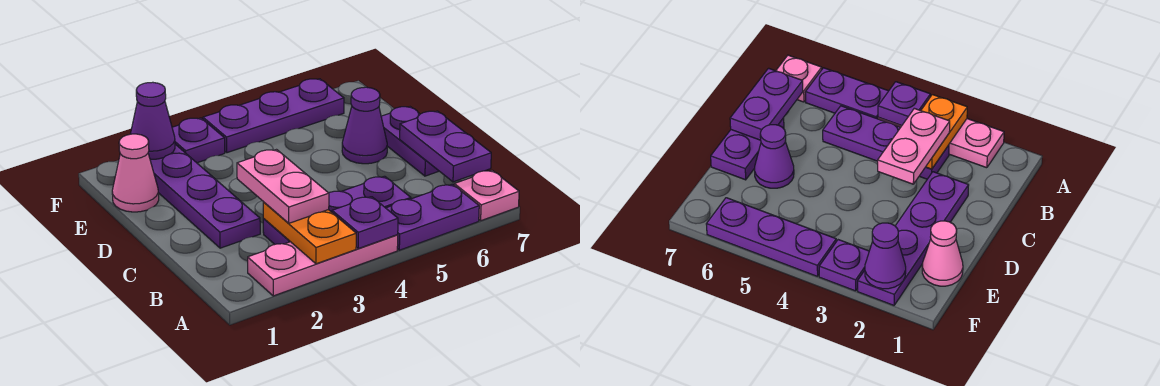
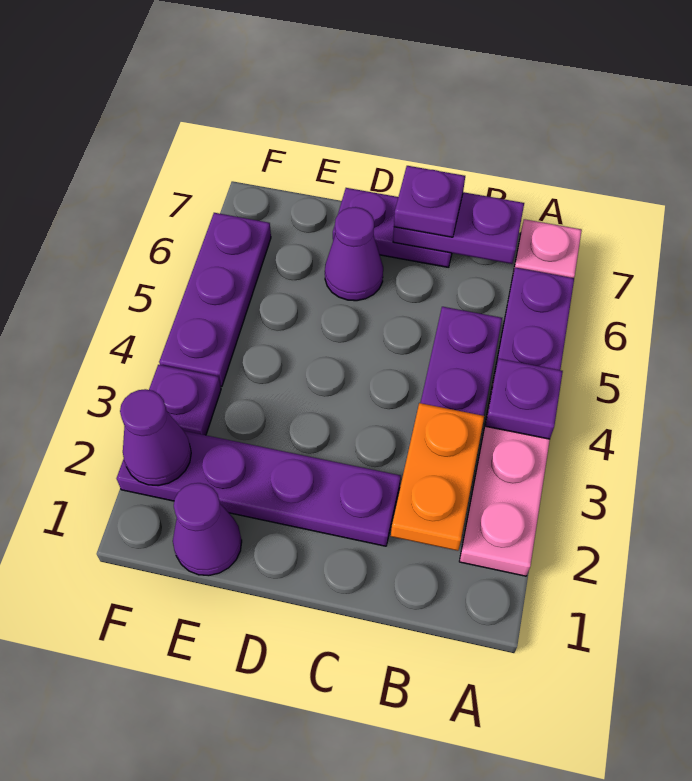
orange plate A3:B3 level 2 -> orange plate B2:B3 level 2
pink plate B3:C3 level 3 -> none
none -> purple plate C7 level 3
pink cone E1 level 1 -> purple cone E1 level 1

